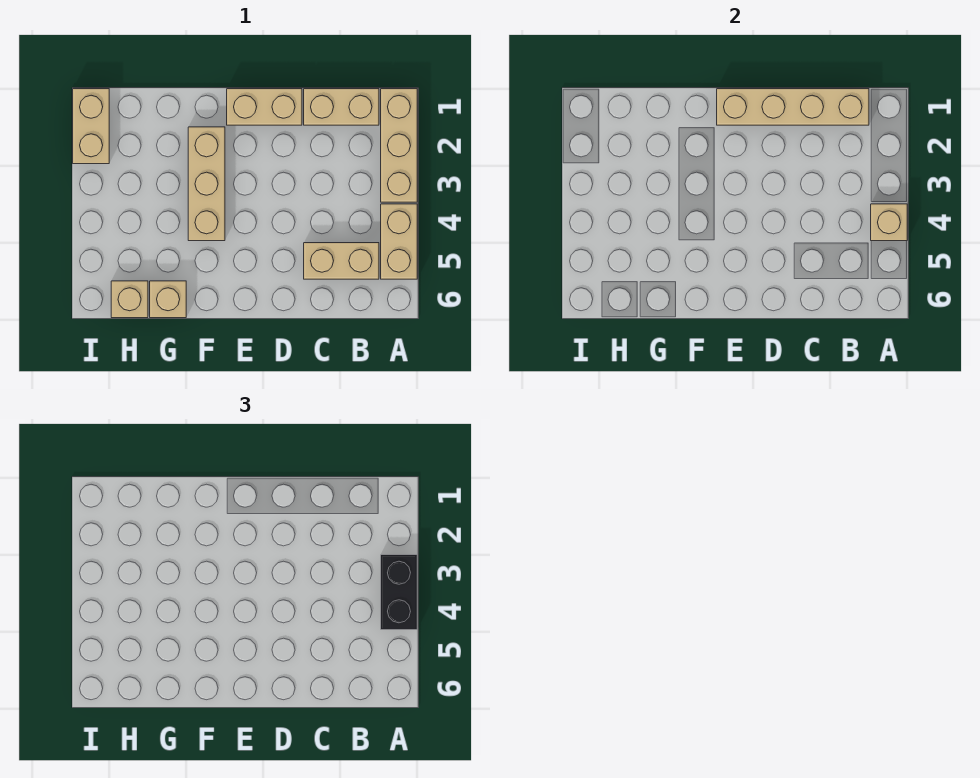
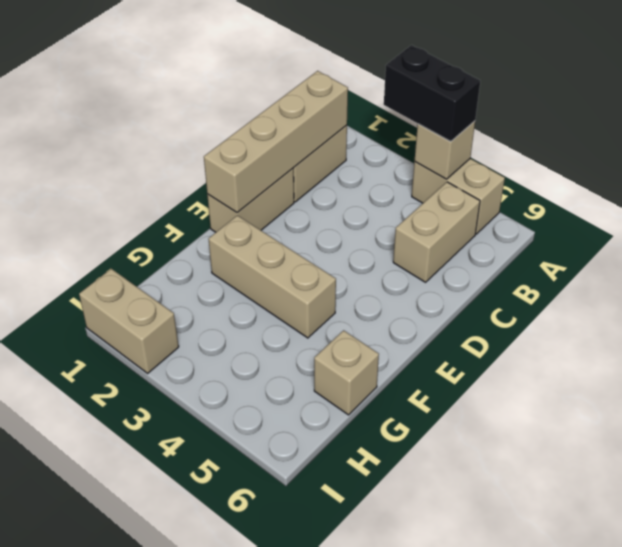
tan brick A1:A3 level 1 -> none
tan brick H6 level 1 -> none

